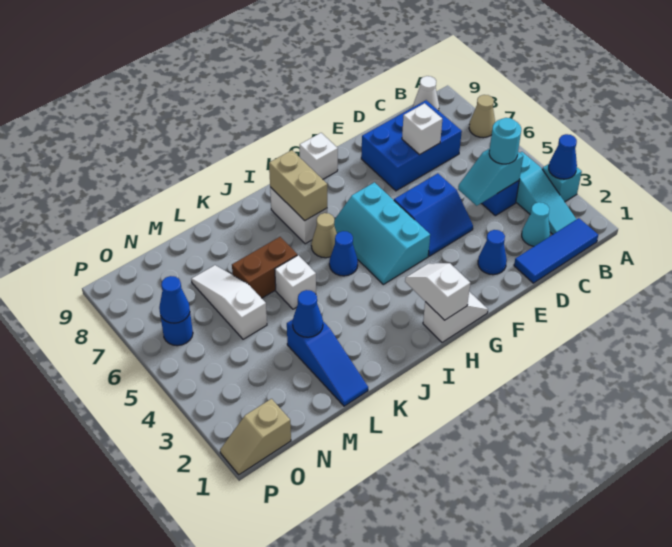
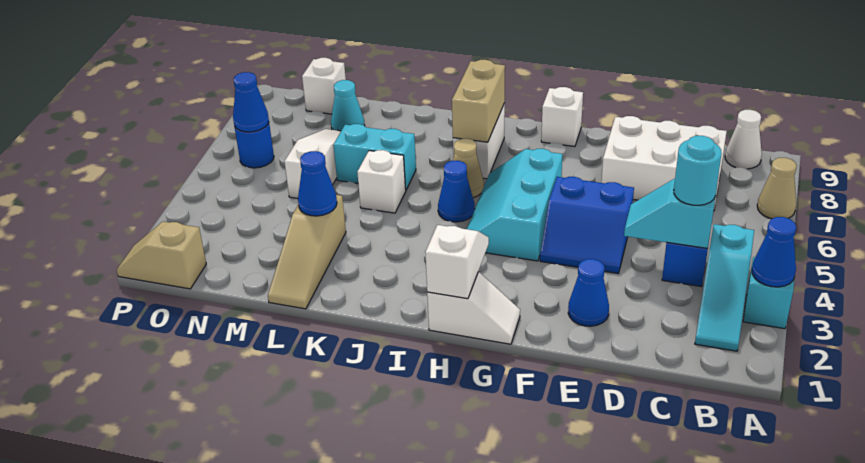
blue tile B1:D1 level 1 -> none
cyan cone C2 level 1 -> cyan cone M8 level 1
blue brick C7:E8 level 1 -> white brick C7:E8 level 1
white brick D7 level 2 -> white brick N9 level 1
brown brick K6:L6 level 1 -> cyan brick K6:L6 level 1
blue slope L1:L3 level 1 top 3 -> tan slope L1:L3 level 1 top 3

